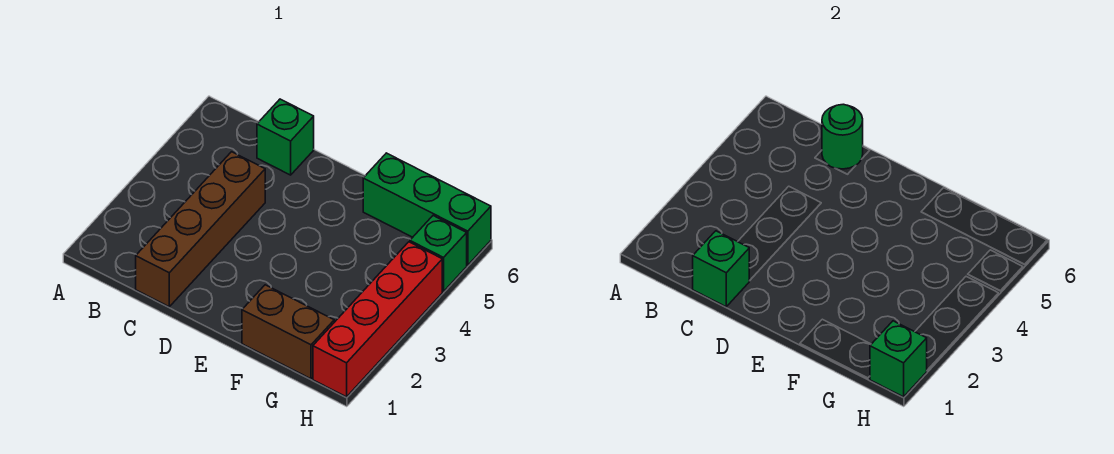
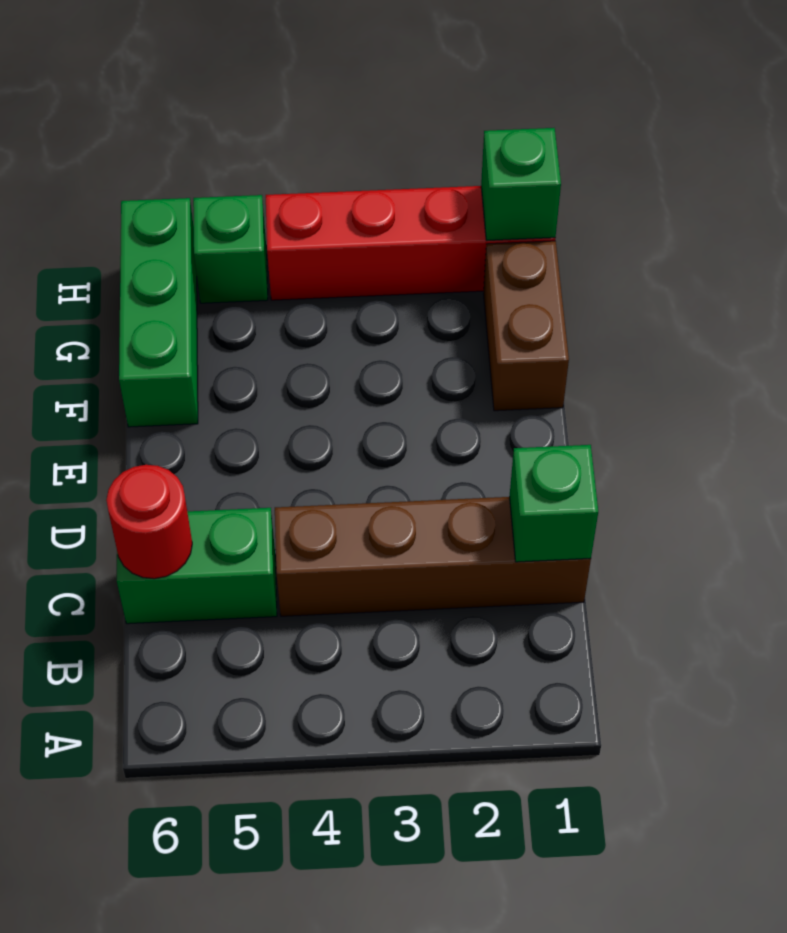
green brick C6 level 1 -> green brick C5:C6 level 1
green round brick C6 level 2 -> red round brick C6 level 2

